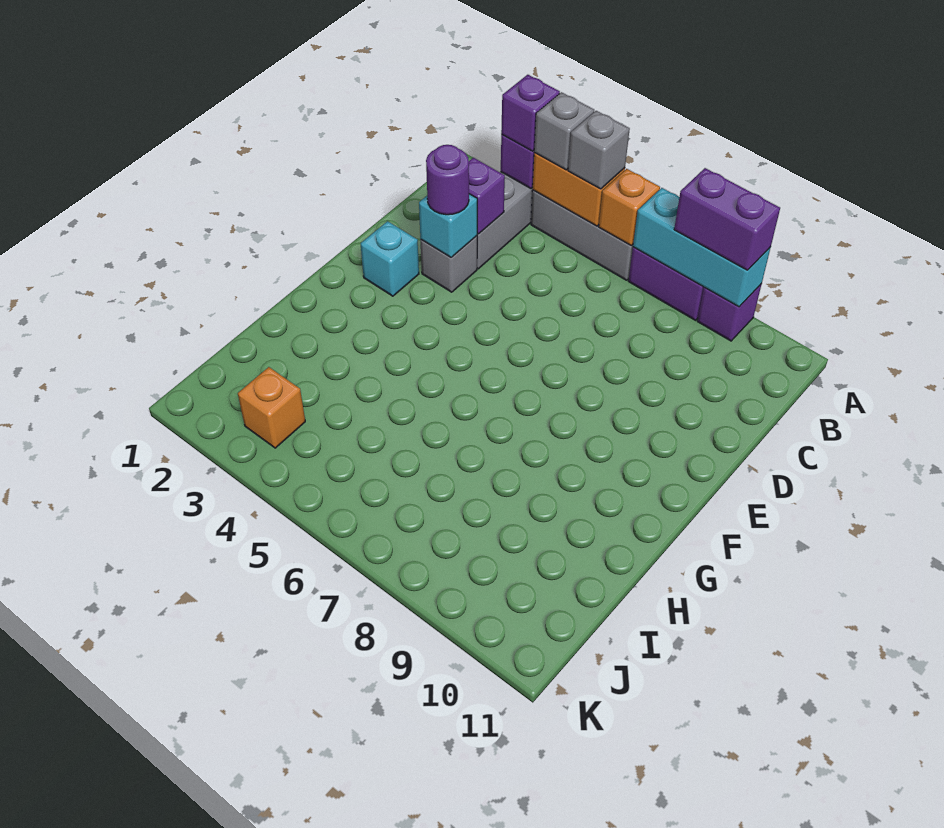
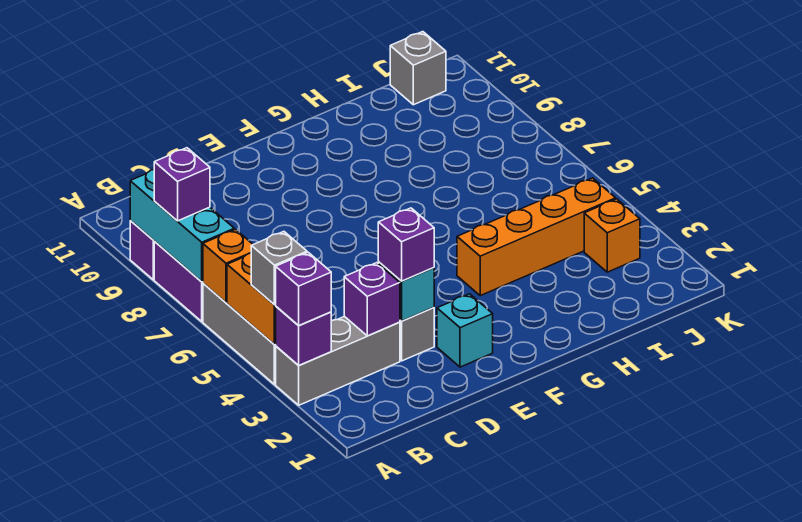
grey brick A5 level 3 -> grey brick J11 level 1
purple brick A8:A9 level 3 -> purple brick A8 level 3
purple round brick D3 level 3 -> purple brick D3 level 3
none -> orange brick G4:J4 level 1

